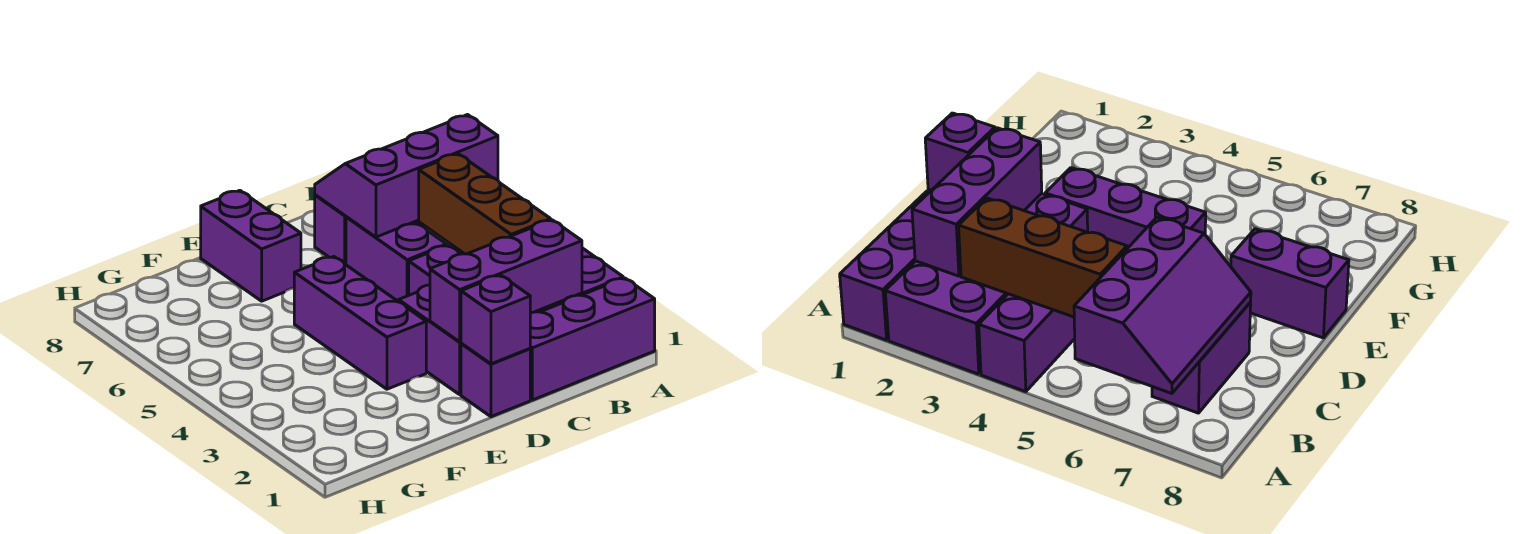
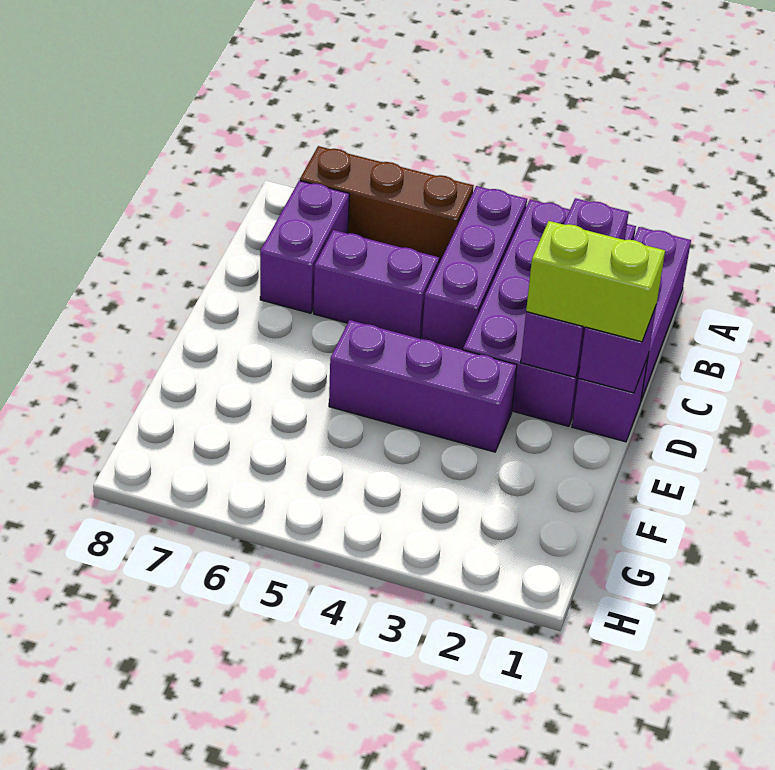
purple slope A6:C7 level 2 top 6 -> none
brown brick B3:B5 level 2 -> brown brick A5:A7 level 1
none -> lime brick D1:D2 level 3
purple brick E7:E8 level 1 -> none

